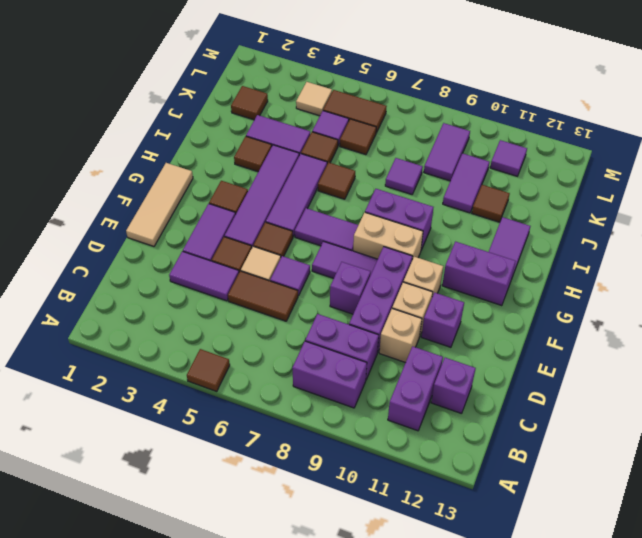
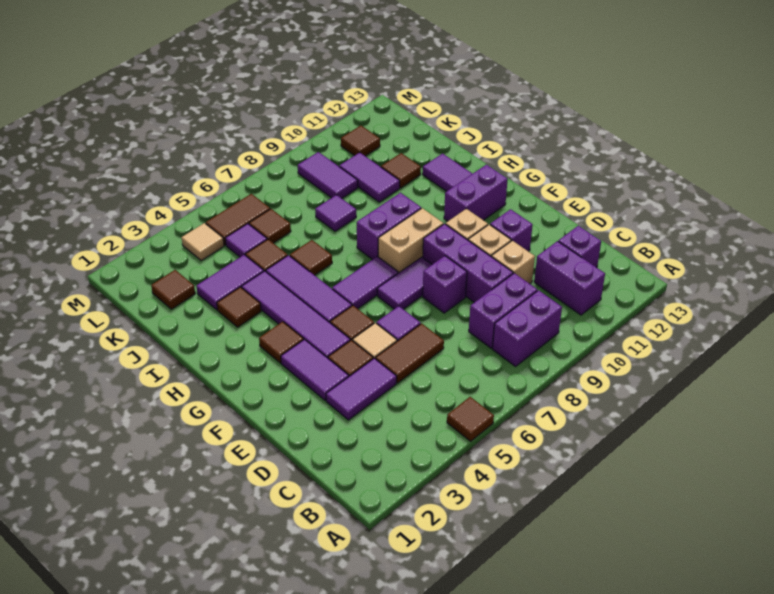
tan tile E1:G1 level 1 -> none
purple tile L11 level 1 -> brown tile L11 level 1

